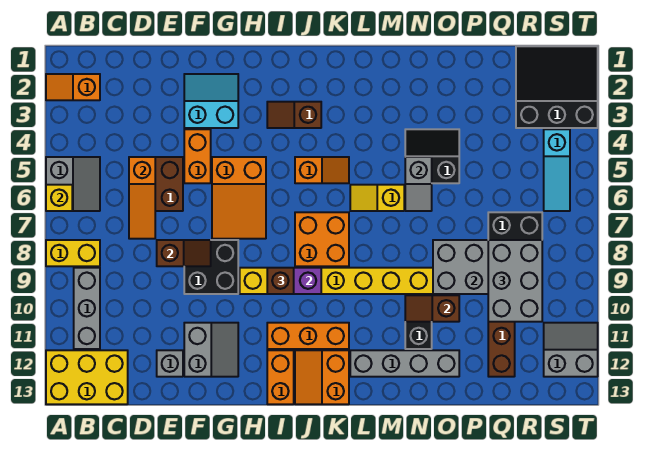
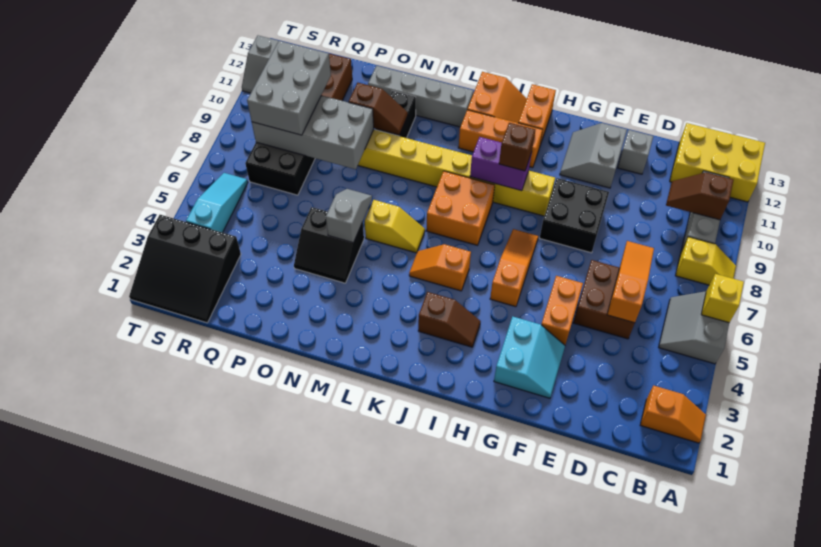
yellow brick A8:B8 level 1 -> yellow slope A8:B8 level 1 top B
brown slope E8:F8 level 2 top E -> brown slope B10:C10 level 2 top B
cyan slope F2:G3 level 1 top 3 -> cyan slope F2:G3 level 1 top G
orange slope G5:H7 level 1 top 5 -> orange slope H5:H7 level 1 top 5

